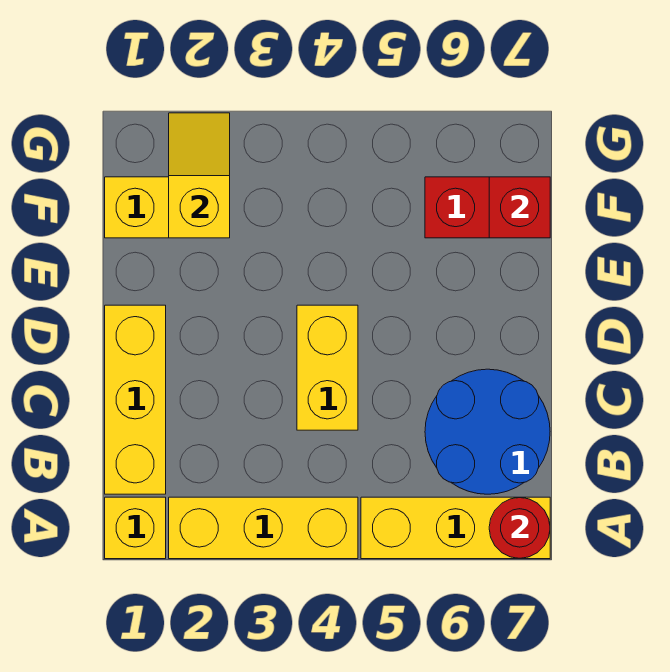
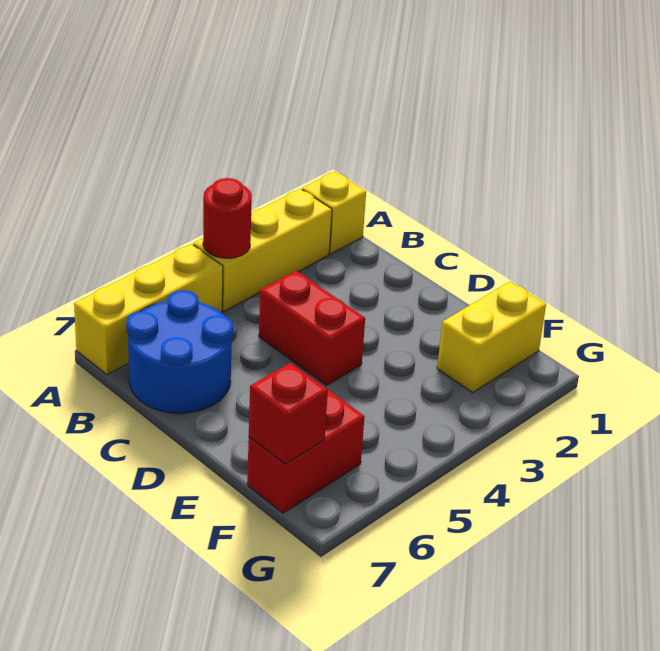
red round brick A7 level 2 -> red round brick A4 level 2
yellow brick B1:D1 level 1 -> none
yellow brick C4:D4 level 1 -> red brick C4:D4 level 1
yellow slope F2:G2 level 2 top F -> none

